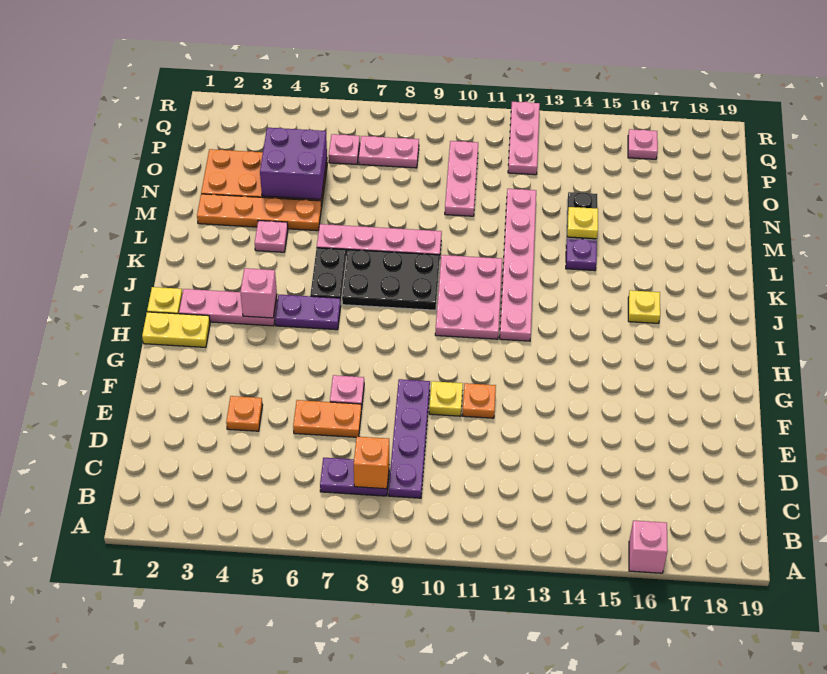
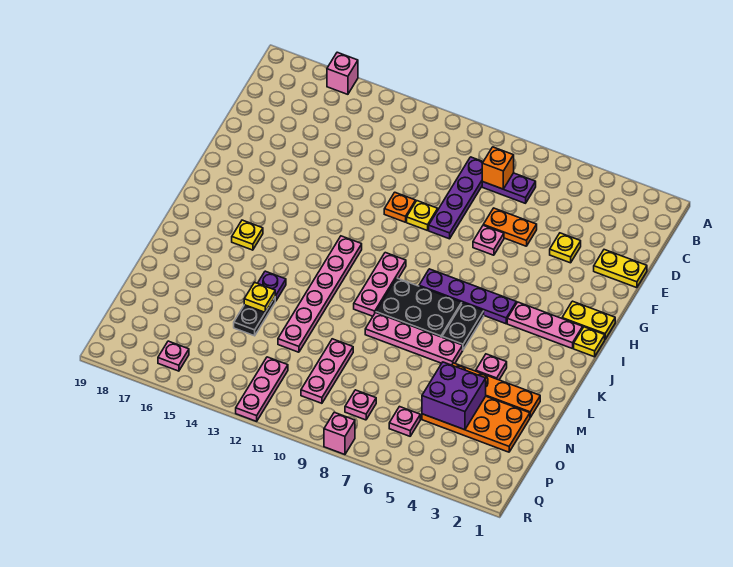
none -> yellow plate E1:E2 level 1
orange plate E4 level 1 -> yellow plate E4 level 1
pink brick I4 level 2 -> pink brick R8 level 1
purple plate I5:I6 level 1 -> purple plate I5:I8 level 1
pink plate I10:K11 level 1 -> pink plate I10:K10 level 1
pink plate P7:P8 level 1 -> pink plate P8 level 1

